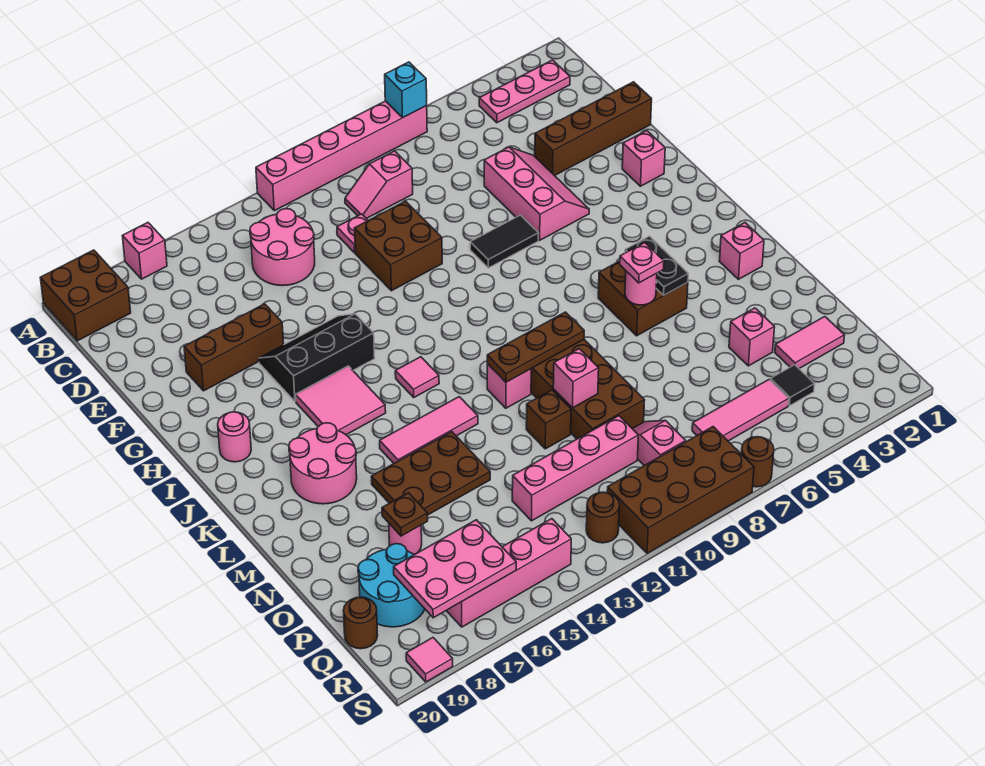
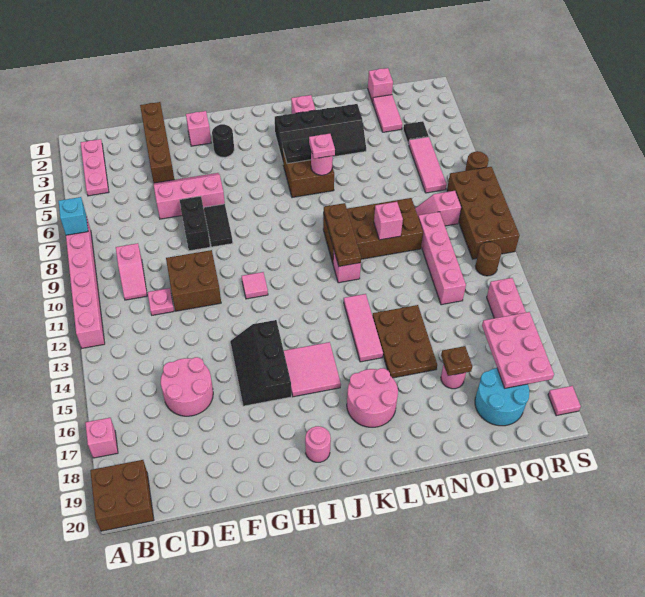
pink round brick C13:D14 level 1 -> pink round brick D15:E16 level 1
none -> black brick F7:F8 level 1
brown brick F16:F18 level 1 -> none
none -> black round brick H3 level 1
pink tile J13 level 1 -> pink tile H11 level 1
none -> black slope K3:N4 level 1 top 3
brown brick N11 level 1 -> none
pink brick O4 level 1 -> pink brick P1 level 1
brown round brick Q20 level 1 -> none

